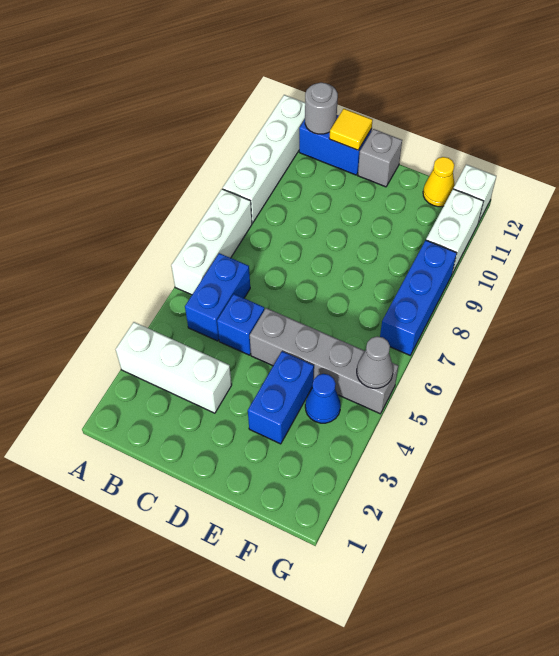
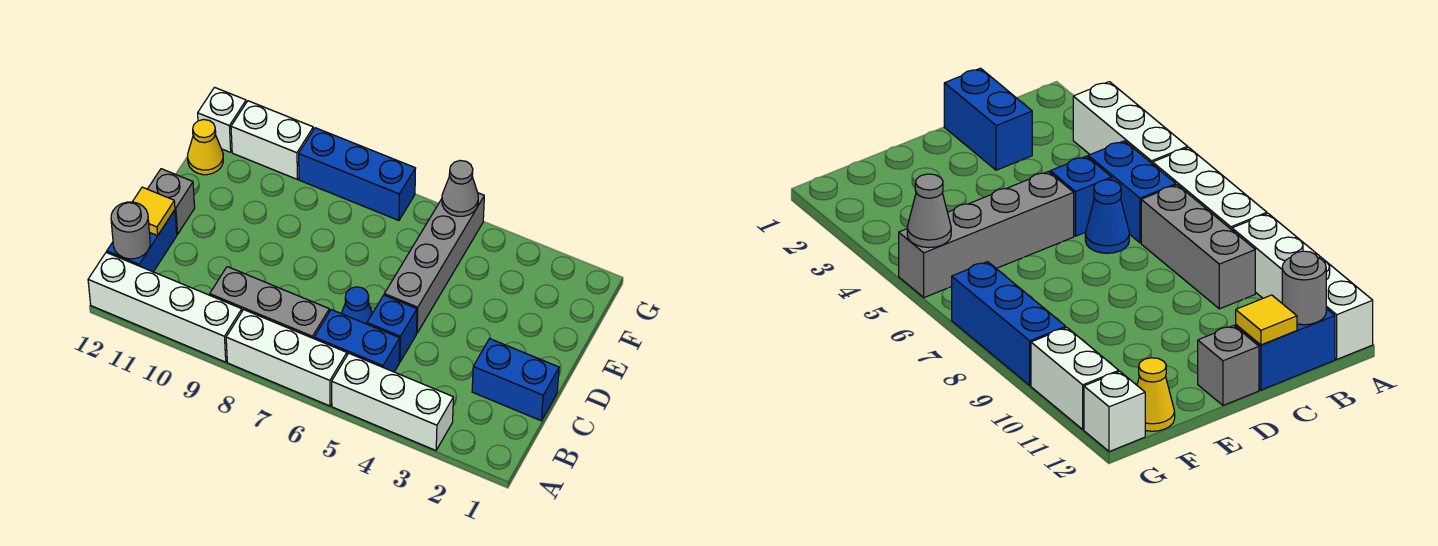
white brick A3:C3 level 1 -> white brick A3:A5 level 1
none -> grey brick B7:B9 level 1
blue brick E3:E4 level 1 -> blue brick C1:C2 level 1
blue cone F4 level 1 -> blue cone C6 level 1

